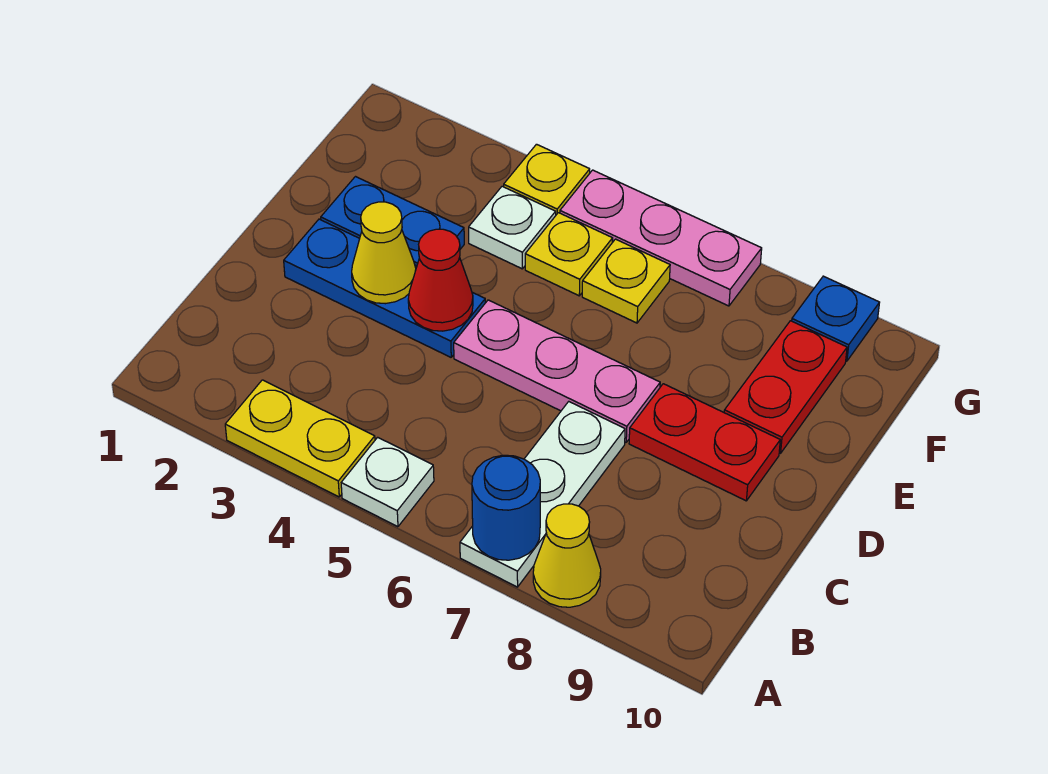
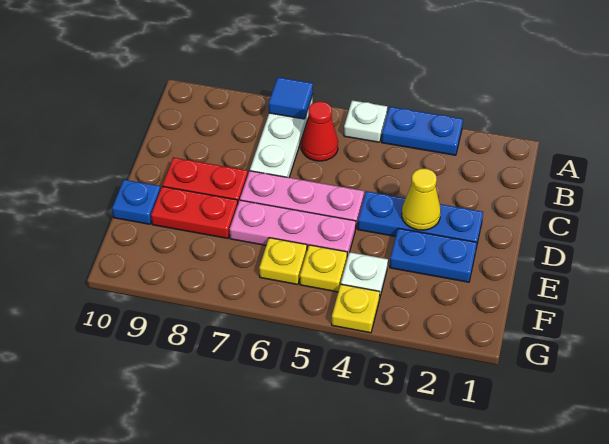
yellow plate A3:A4 level 1 -> blue plate A3:A4 level 1
blue round brick A7 level 2 -> blue tile A7 level 2
yellow cone A8 level 1 -> none
red cone D4 level 2 -> red cone B6 level 1
red plate E9:F9 level 1 -> red plate E8:E9 level 1
pink plate G5:G7 level 1 -> pink plate E5:E7 level 1
blue plate G9 level 1 -> blue plate E10 level 1

